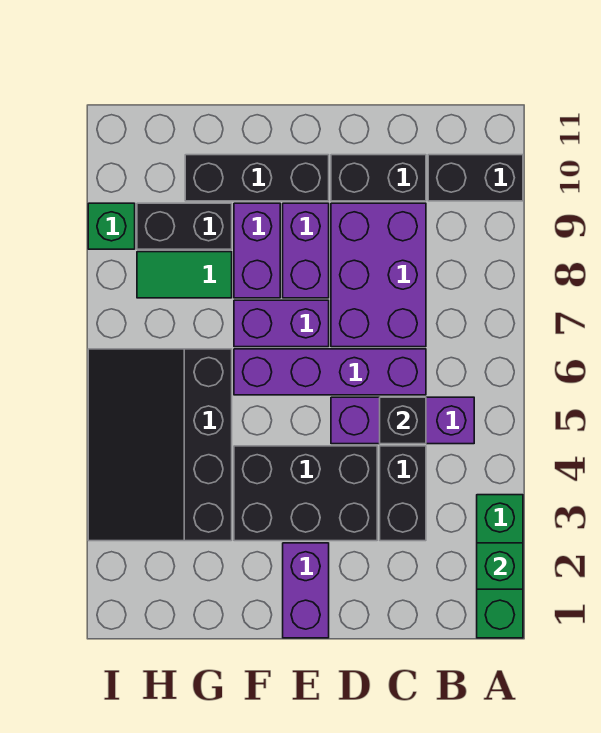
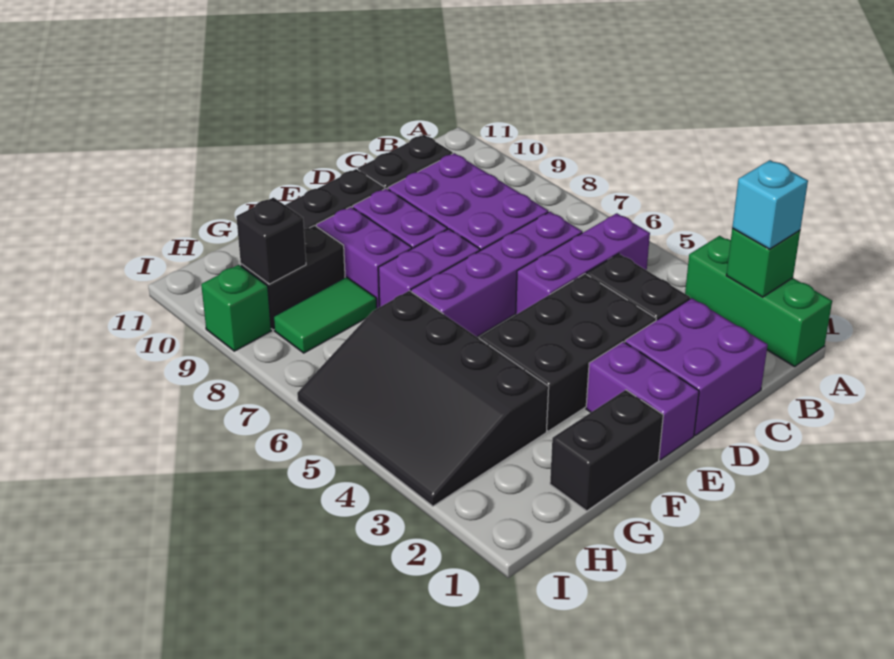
none -> cyan brick A2 level 3
black brick A10:B10 level 1 -> black brick F1:G1 level 1
none -> purple brick C1:D2 level 1
black brick C5 level 2 -> black brick H9 level 2

